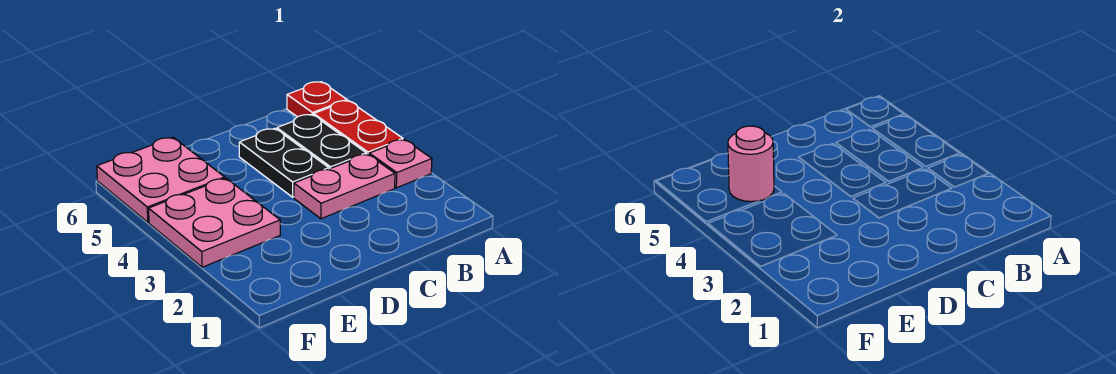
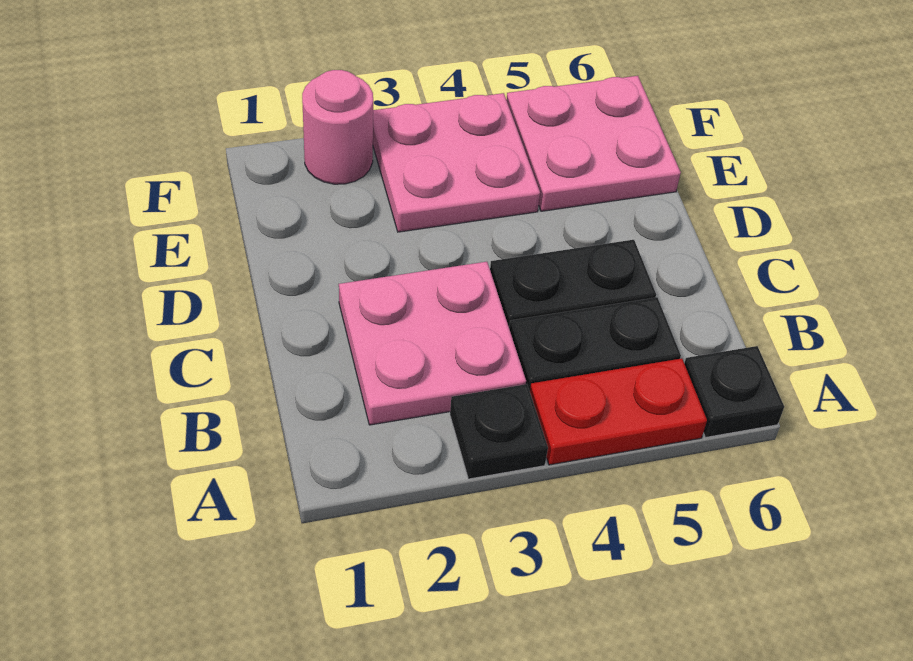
pink plate A3 level 1 -> black plate A3 level 1
red plate A6 level 1 -> black plate A6 level 1
pink plate B3:C3 level 1 -> pink plate B2:C3 level 1
pink round brick E5 level 2 -> pink round brick F2 level 1

